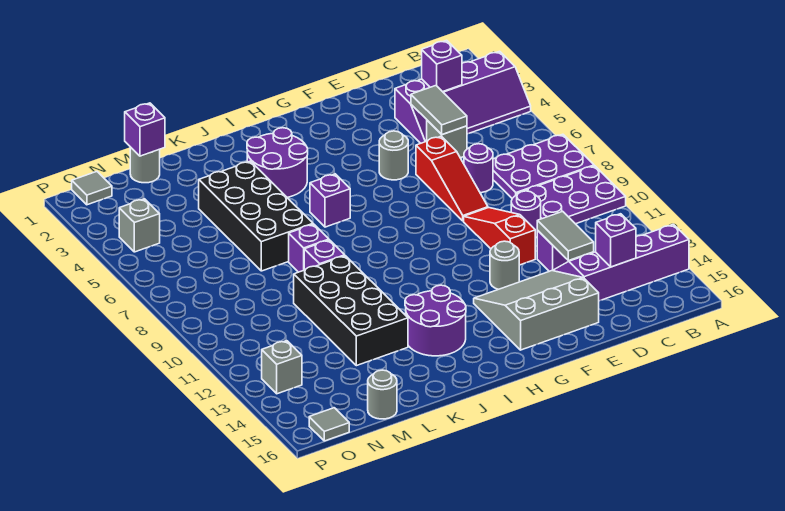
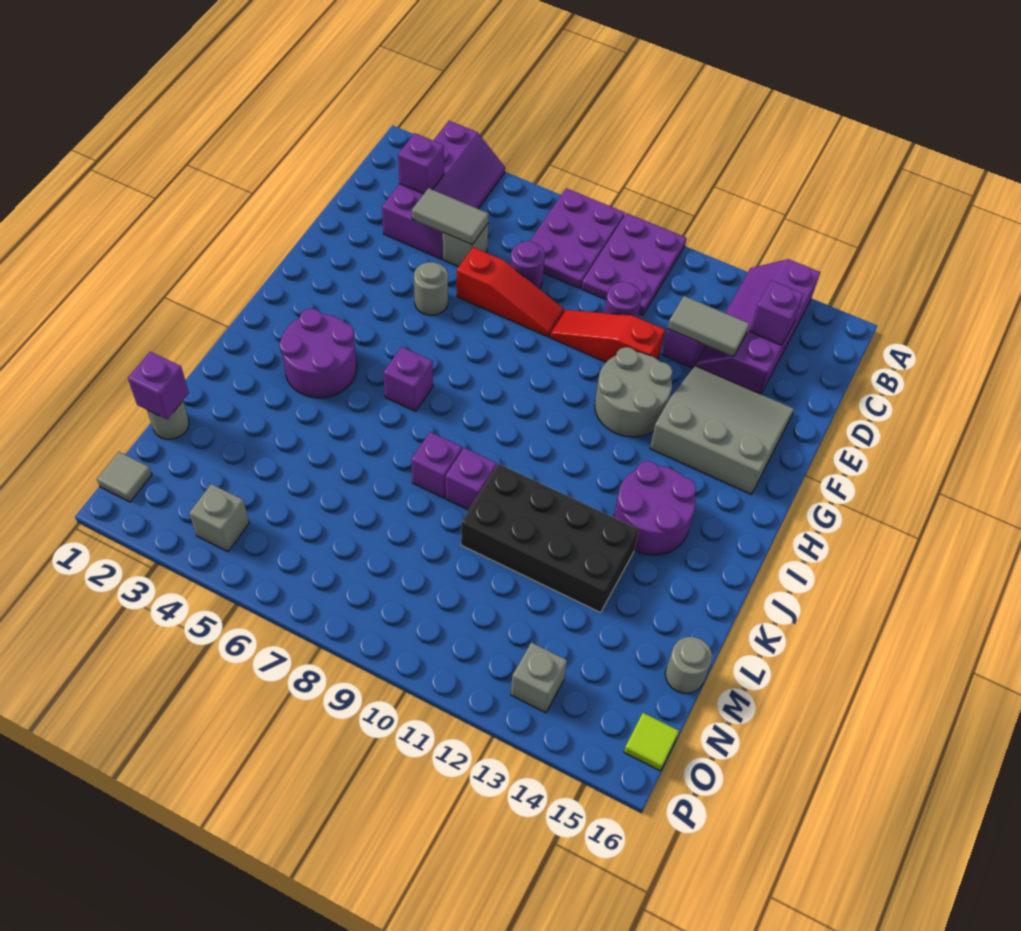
grey slope E13:G15 level 1 top 15 -> grey slope E13:G15 level 1 top G
grey round brick F12 level 1 -> grey round brick F11:G12 level 1
black brick K4:L7 level 1 -> none
grey tile O16 level 1 -> lime tile O16 level 1

